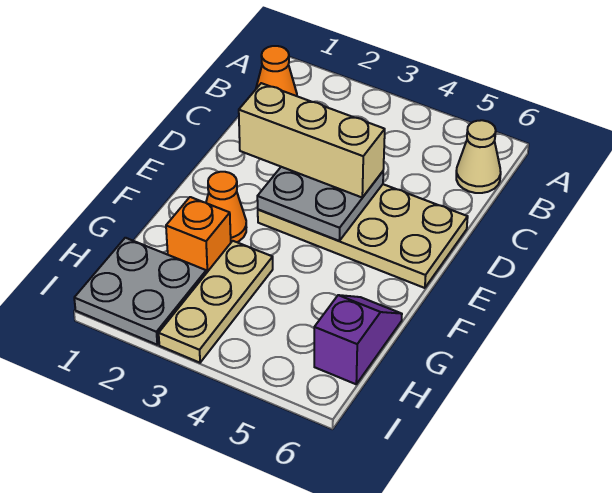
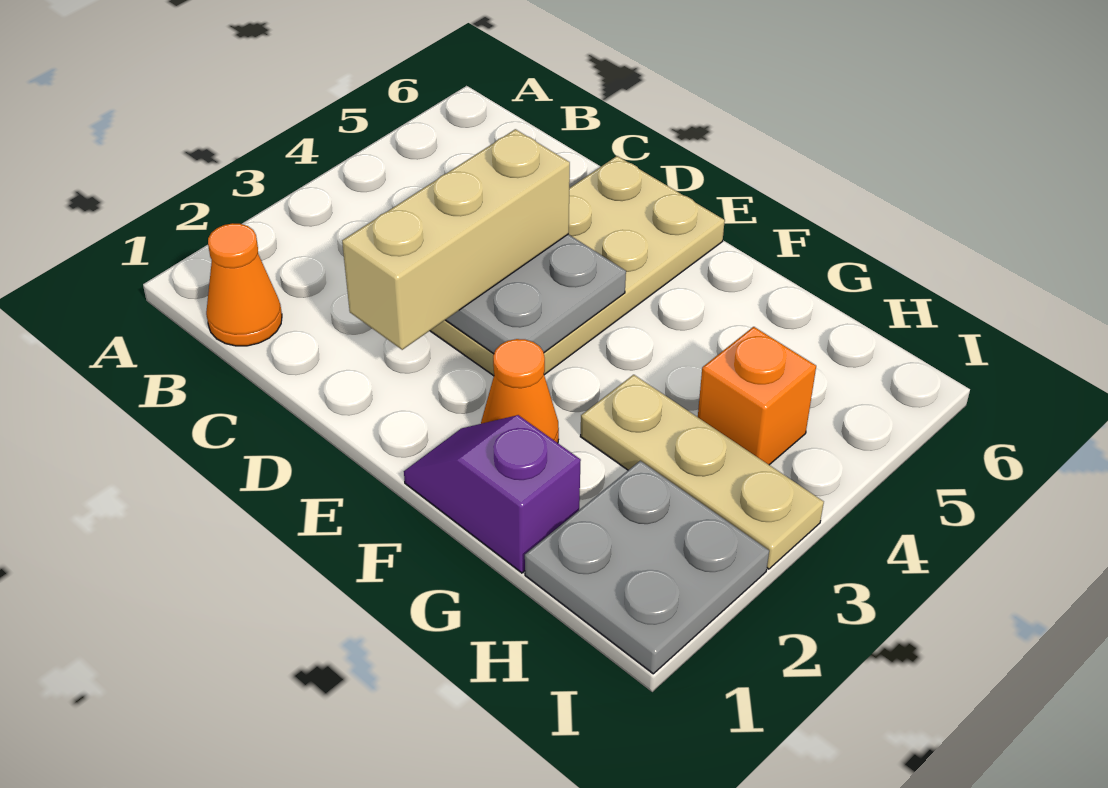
tan cone B6 level 1 -> none
orange brick G2 level 1 -> orange brick H4 level 1
purple slope G6:H6 level 1 top H -> purple slope F1:G1 level 1 top G

